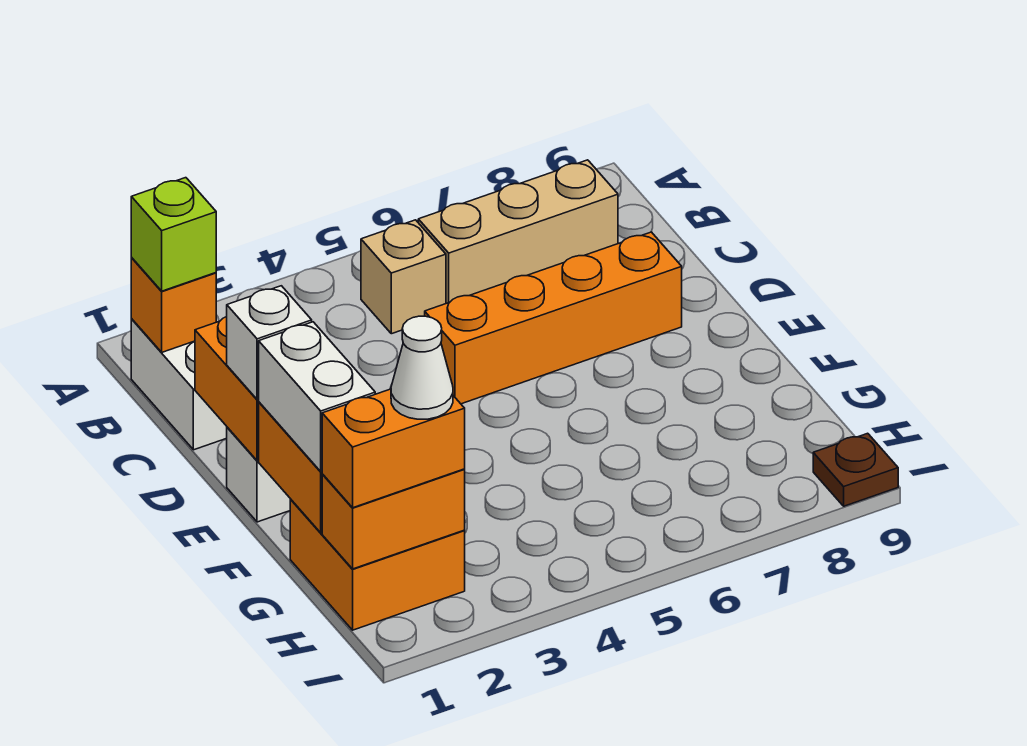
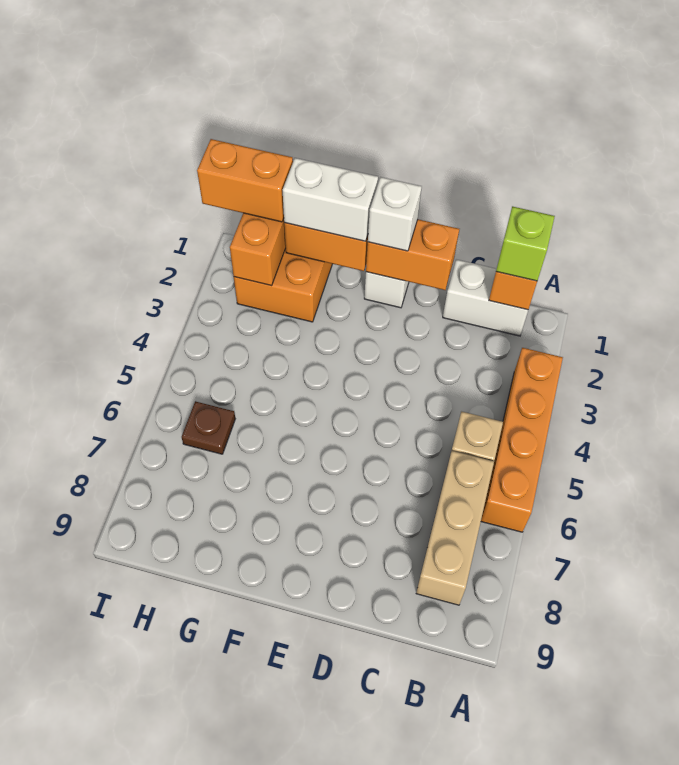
orange brick D5:D8 level 1 -> orange brick A3:A6 level 1
orange brick H1:H2 level 3 -> orange brick H1:I1 level 3
white cone H2 level 4 -> none
brown plate I9 level 1 -> brown plate H6 level 1

